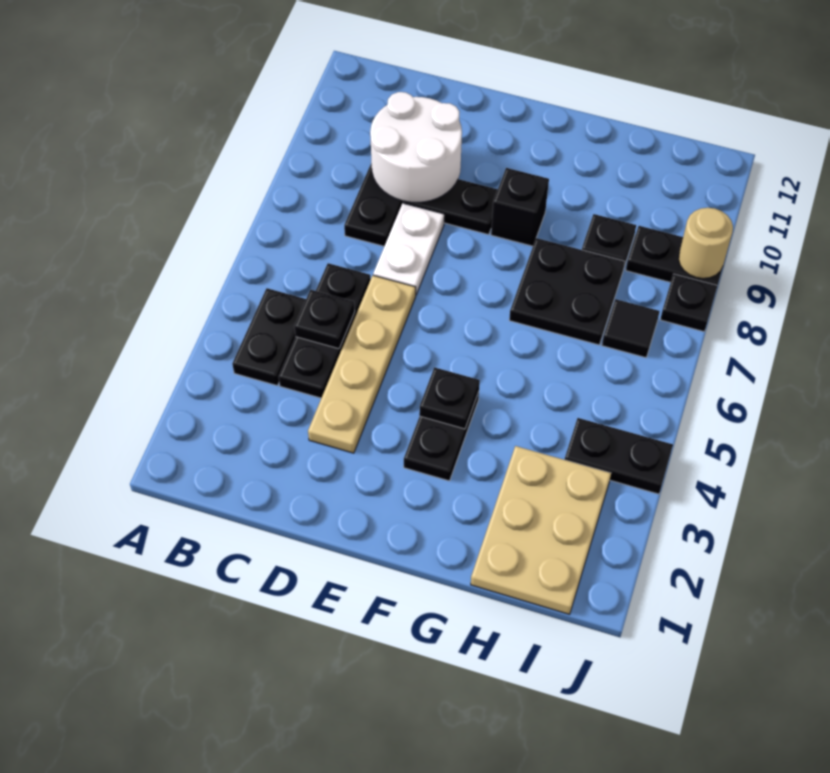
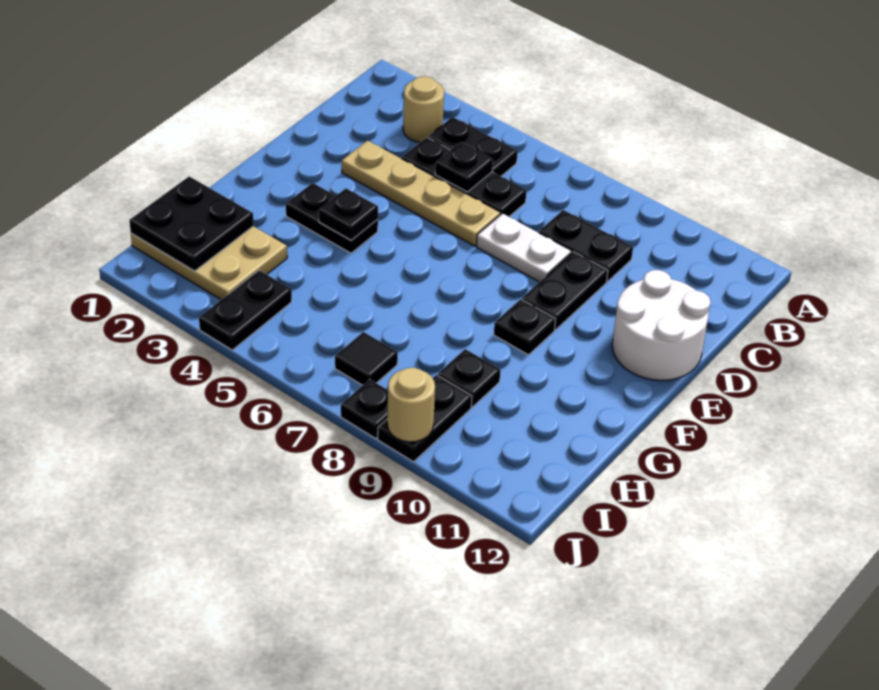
none -> tan round brick B3 level 1
white round brick C9:D10 level 2 -> white round brick D11:E12 level 1
black brick F9 level 1 -> black plate F9 level 1
black plate G7:H8 level 1 -> black plate H1:I2 level 2

